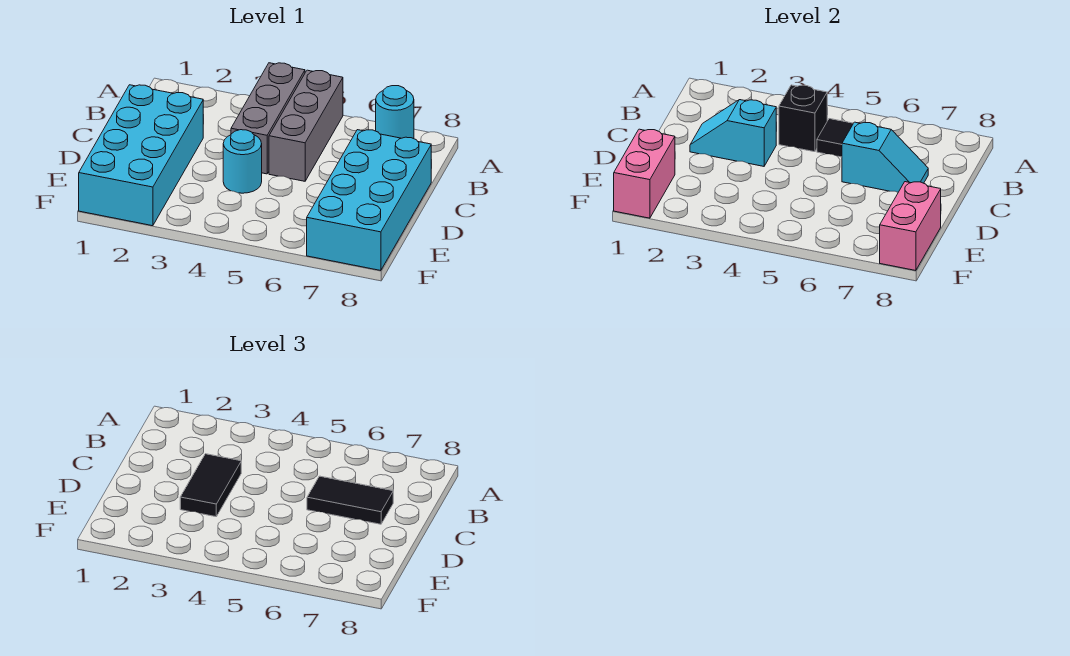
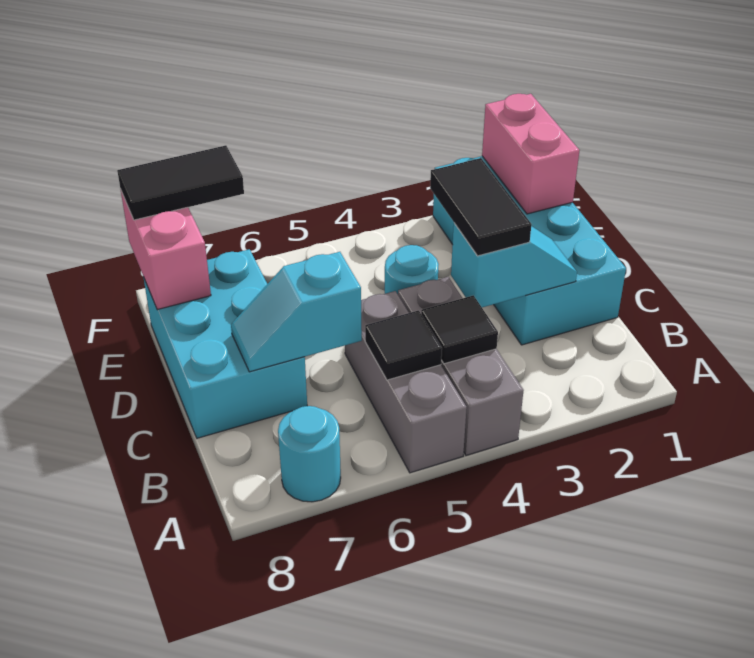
black brick B4 level 2 -> black tile B4 level 2
black tile C6:C7 level 3 -> black tile F7:F8 level 3
cyan brick C7:F8 level 1 -> cyan brick C7:E8 level 1

